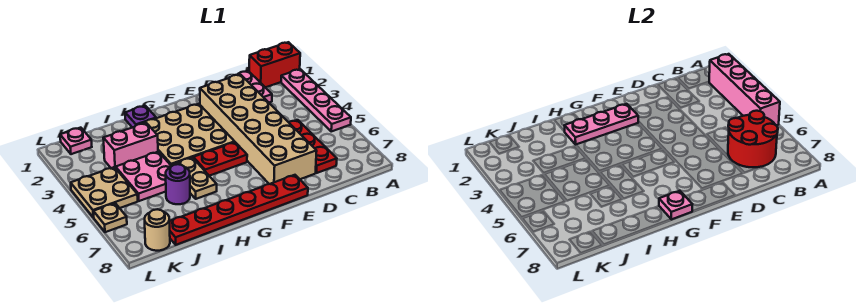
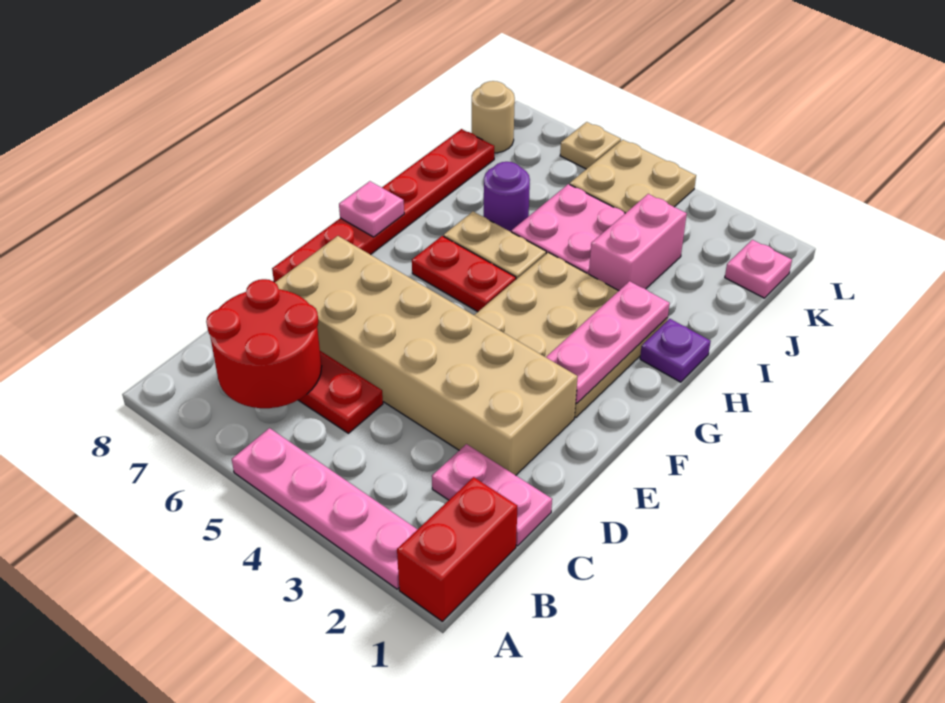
pink brick A2:A5 level 2 -> none
red plate F5:G5 level 1 -> red plate G5:G6 level 1

